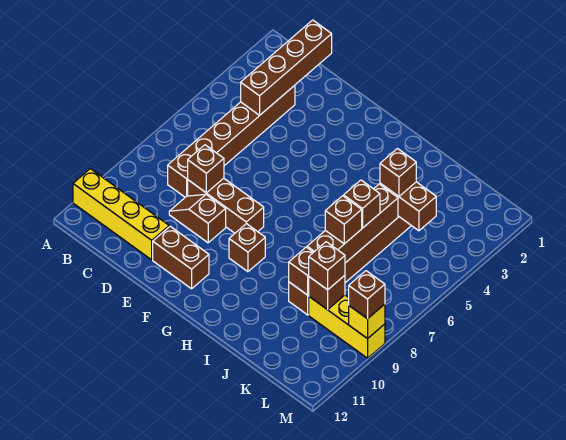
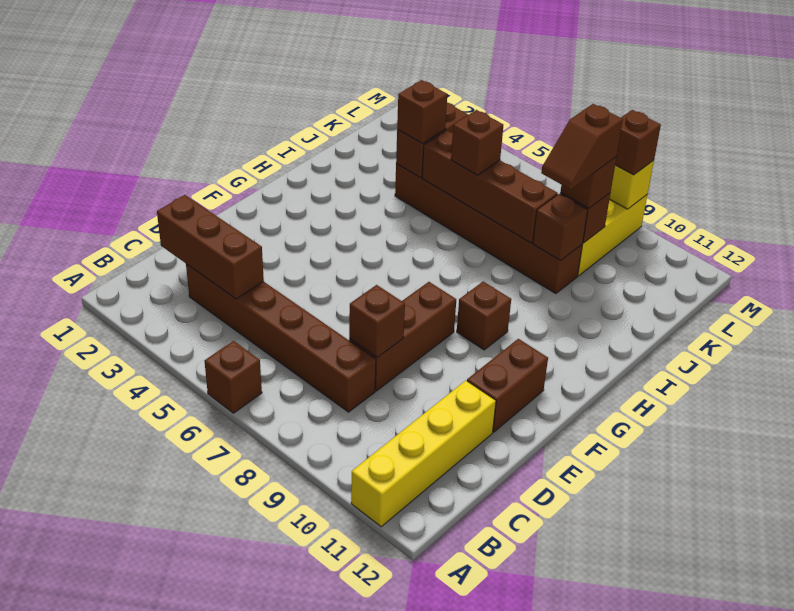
brown brick C1:C4 level 2 -> brown brick C2:C4 level 2
brown slope D9:E9 level 1 top E -> brown slope J9:K9 level 4 top K
brown brick J7 level 3 -> brown brick A6 level 1

